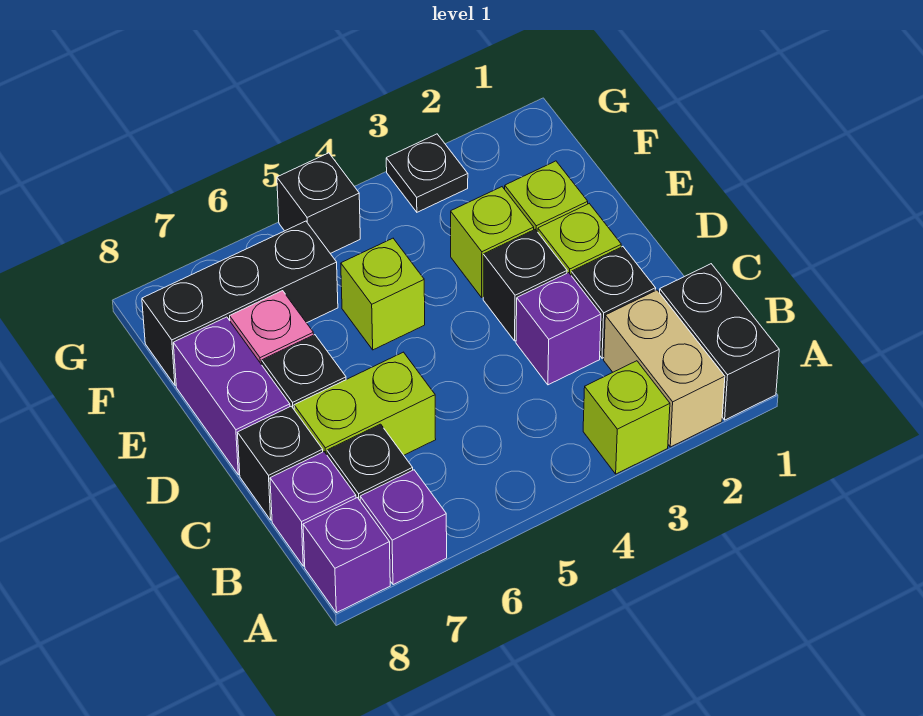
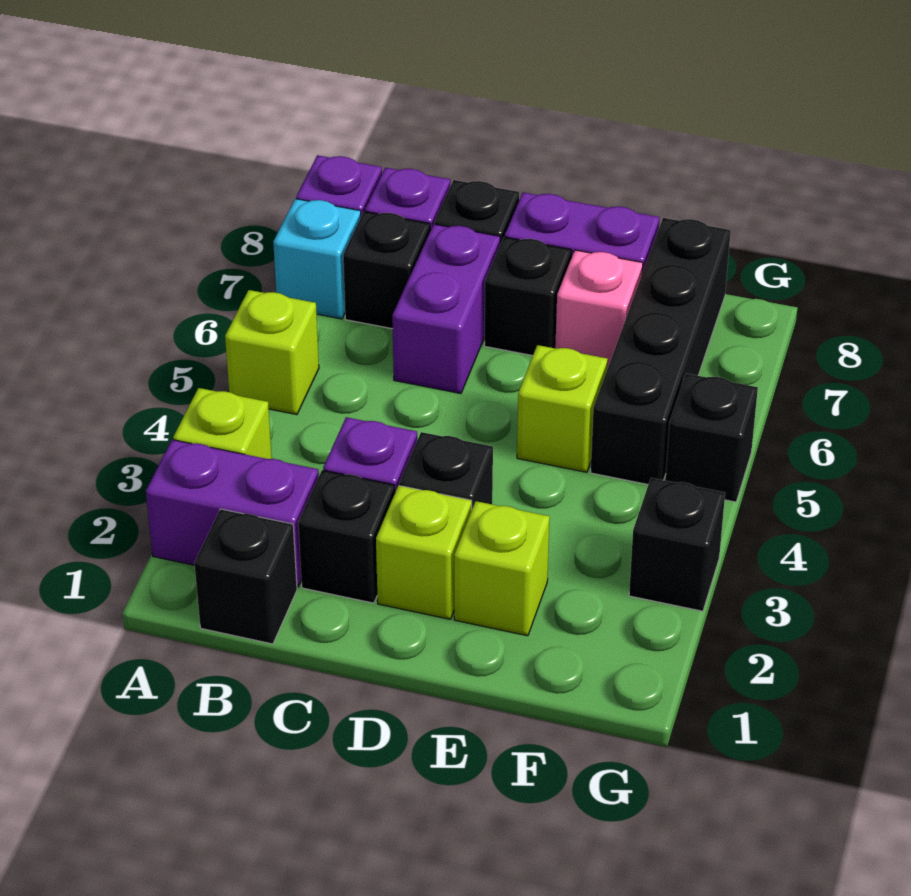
black brick A1:B1 level 1 -> black brick B1 level 1
tan brick A2:B2 level 1 -> purple brick A2:B2 level 1
purple brick A7 level 1 -> cyan brick A7 level 1
lime brick C6:C7 level 1 -> purple brick C6:C7 level 1
lime brick E3 level 1 -> lime brick A5 level 1
black brick F6:F8 level 1 -> black brick F5:F8 level 1
black plate G3 level 1 -> black brick G3 level 1

